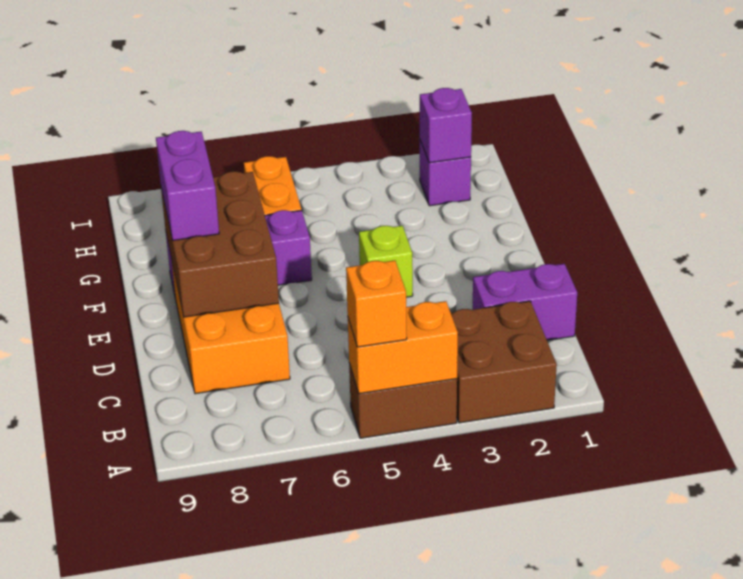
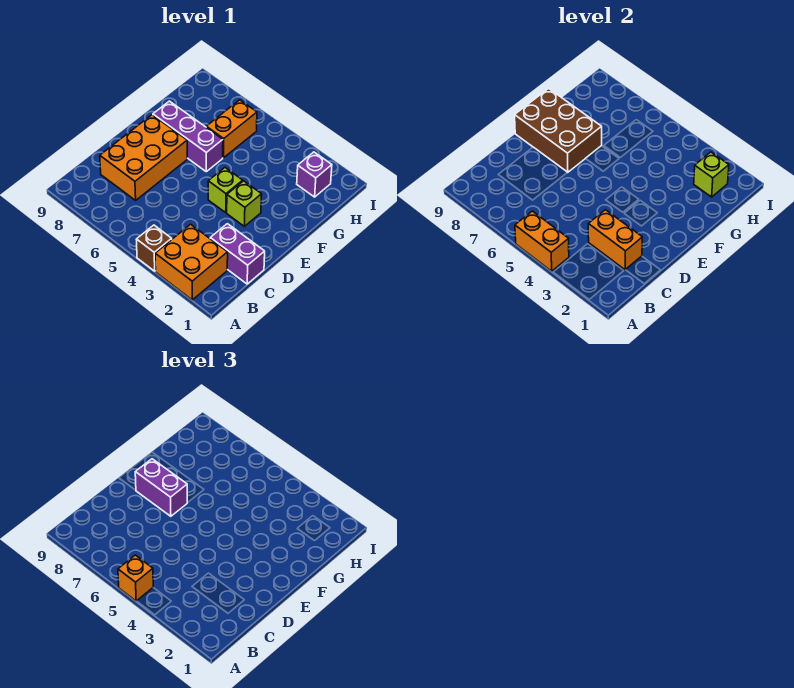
brown brick A2:B3 level 1 -> orange brick A2:B3 level 1
brown brick A4:A5 level 1 -> brown brick A4 level 1
none -> orange brick C2:C3 level 2
brown brick D7:F8 level 2 -> brown brick E7:F9 level 2
none -> lime brick E3 level 1
purple brick E8:F8 level 3 -> purple brick E7:E8 level 3
purple brick H2 level 2 -> lime brick H2 level 2

